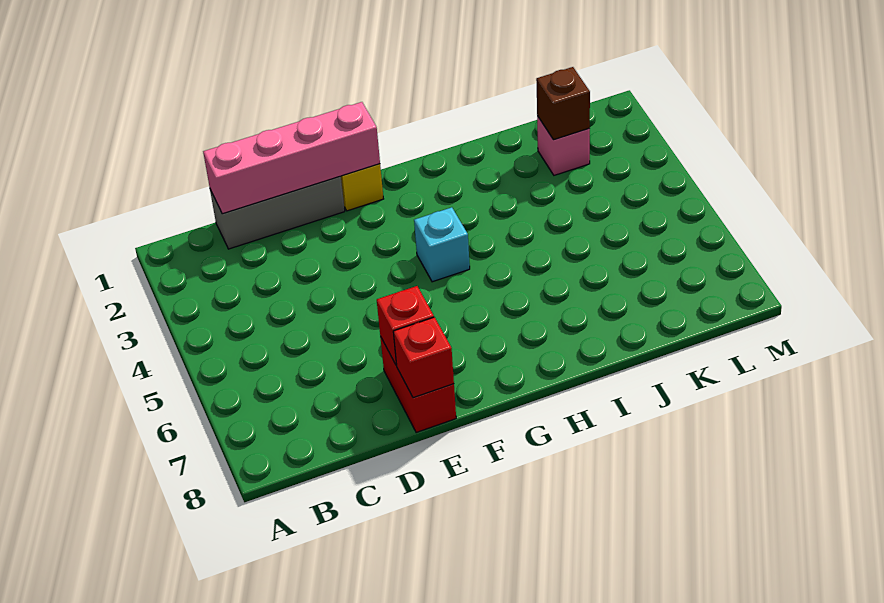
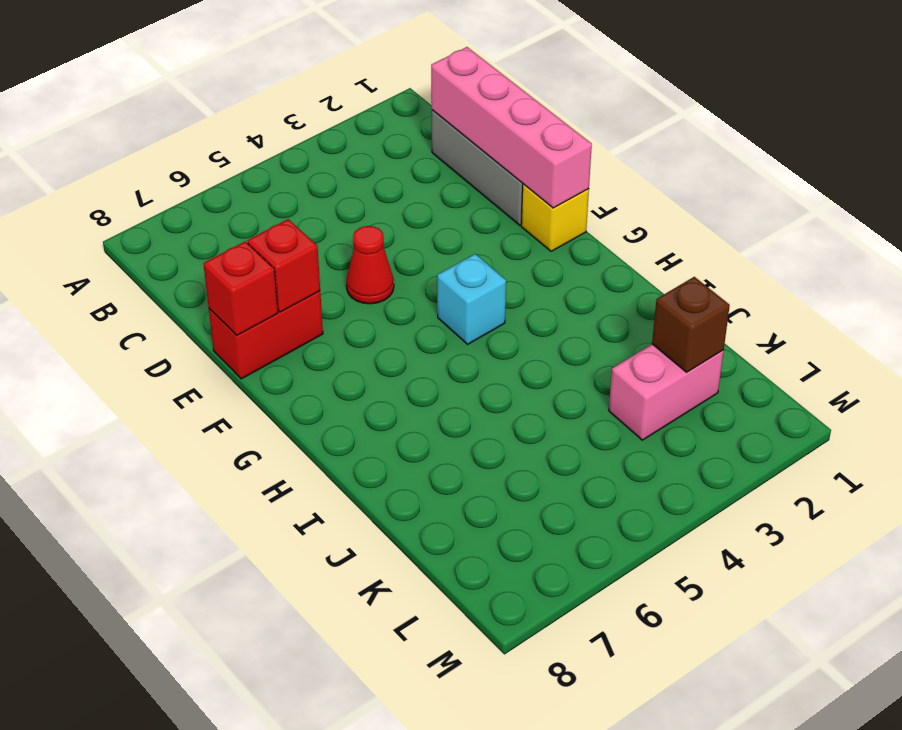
none -> red cone E5 level 1
pink brick K2 level 1 -> pink brick K2:K3 level 1

